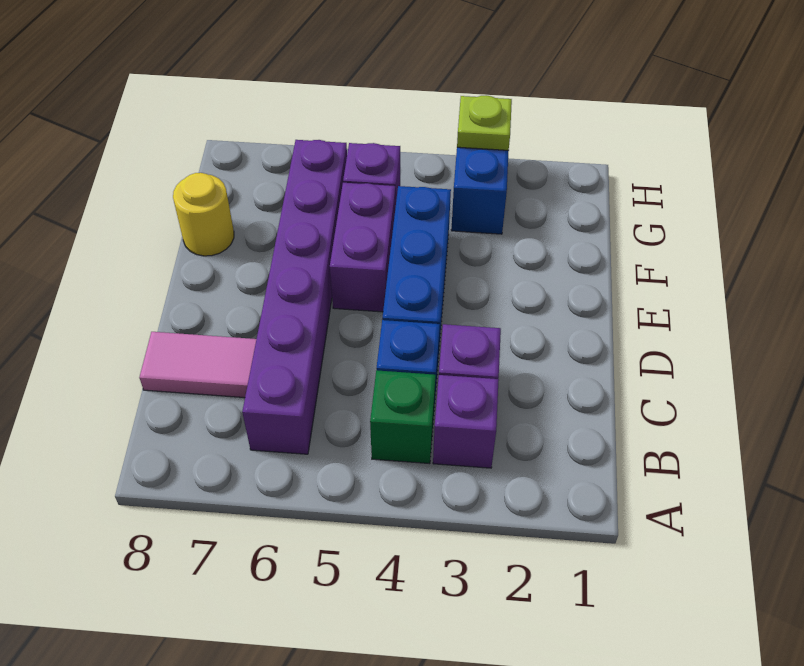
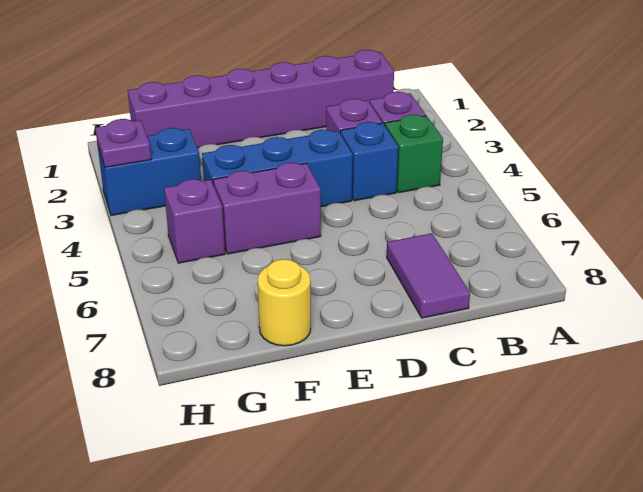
purple brick B6:G6 level 1 -> purple brick B1:G1 level 1
pink tile C7:C8 level 1 -> purple tile C7:C8 level 1
lime plate H3 level 2 -> purple plate H3 level 2

